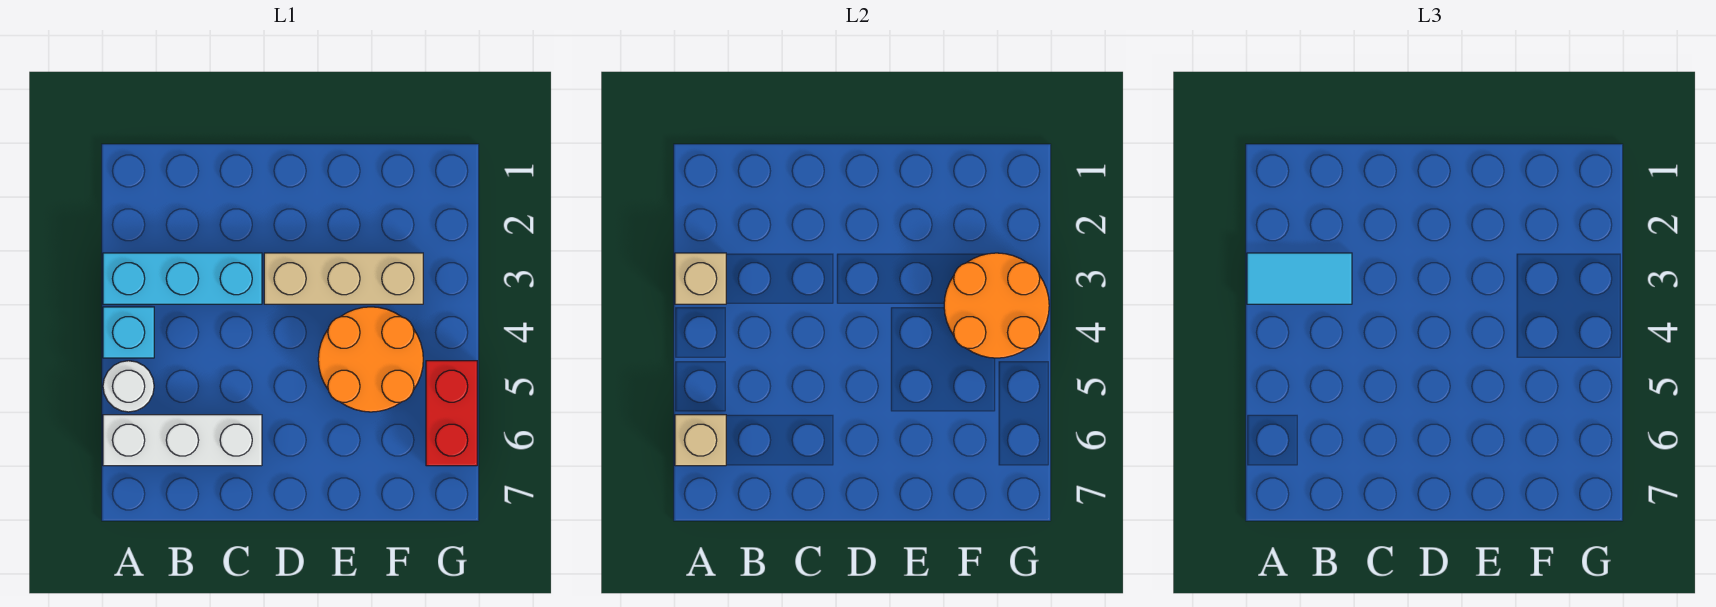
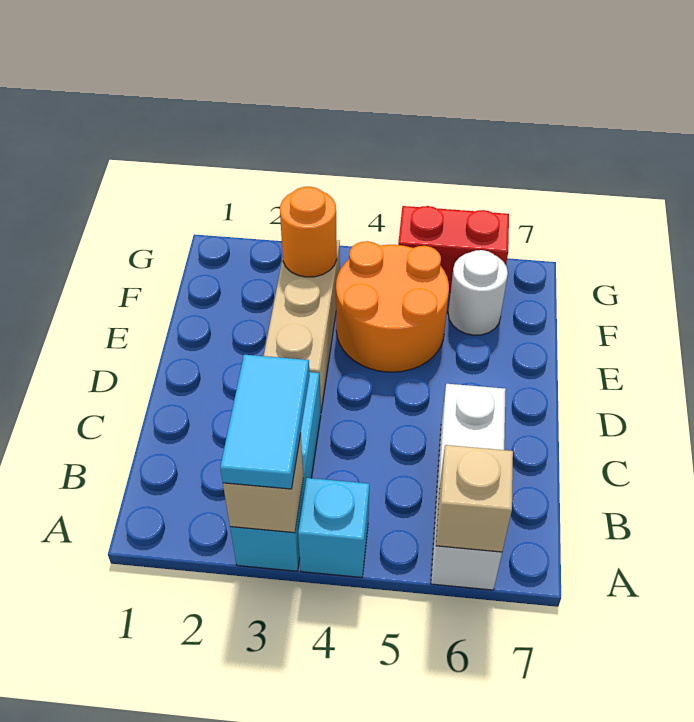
white round brick A5 level 1 -> white round brick F6 level 1
orange round brick F3:G4 level 2 -> orange round brick F3 level 2

